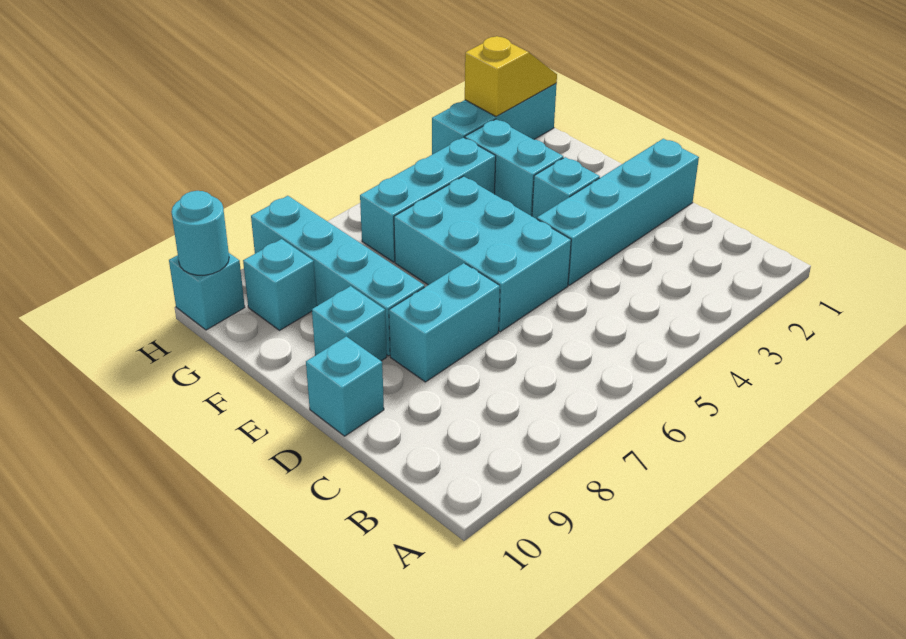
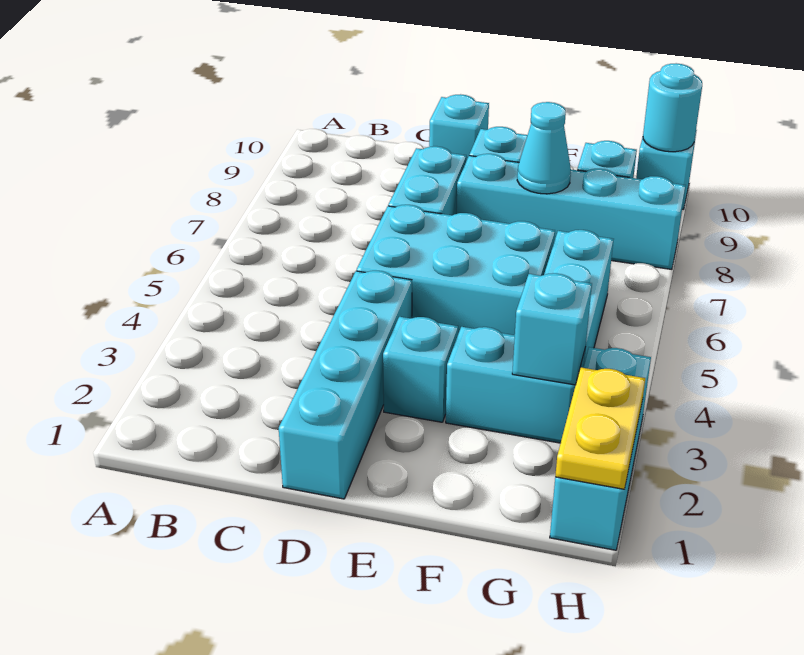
none -> cyan cone F8 level 2
none -> cyan brick G3 level 2
yellow slope H1:H2 level 2 top 2 -> yellow plate H1:H2 level 2

